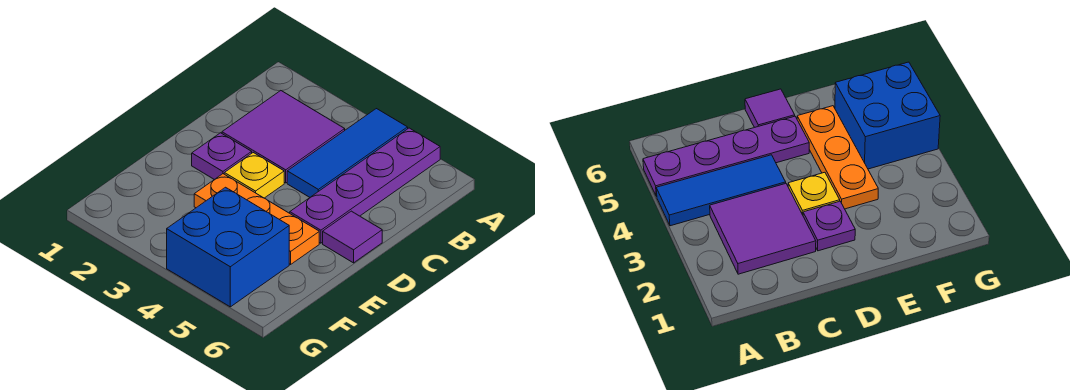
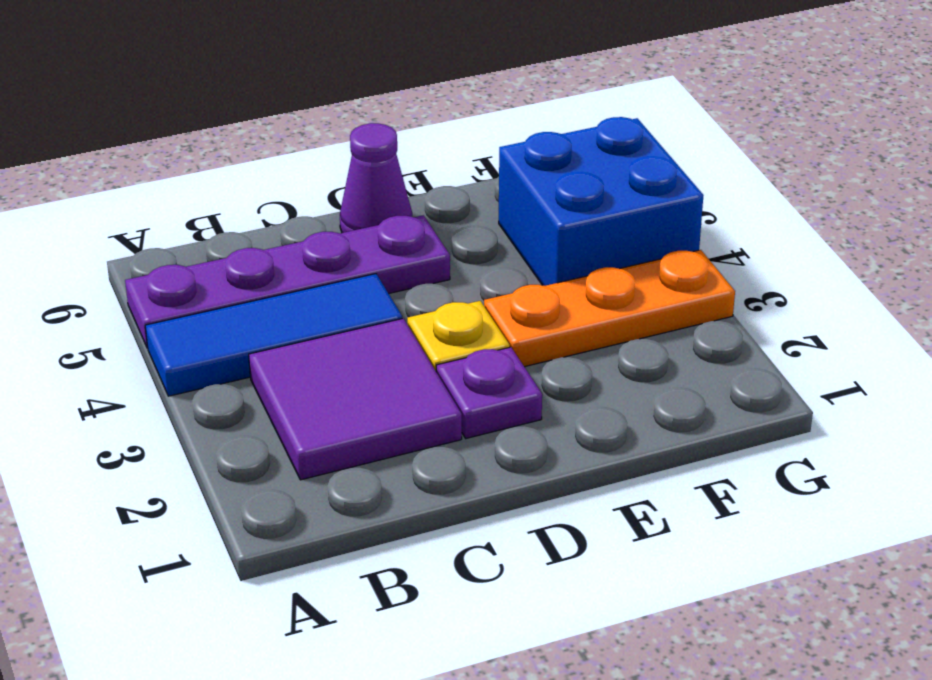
purple tile D6 level 1 -> purple cone D6 level 1
orange plate E3:E5 level 1 -> orange plate E3:G3 level 1

